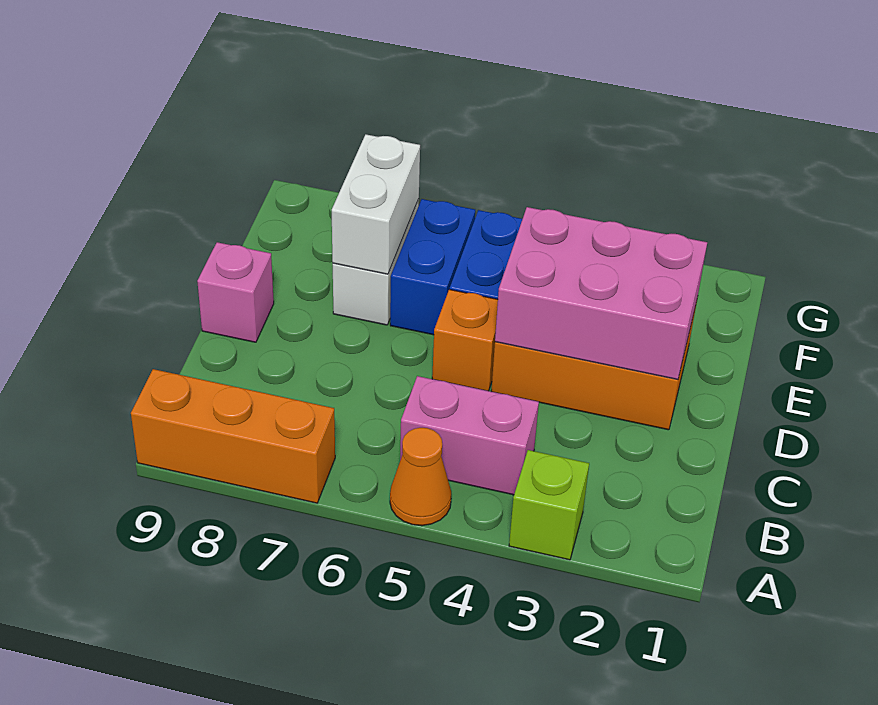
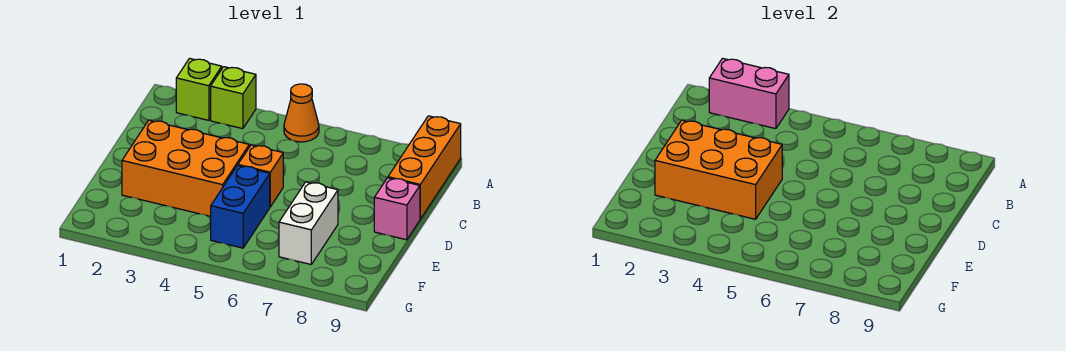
none -> lime brick A2 level 1
orange brick A7:A9 level 1 -> orange brick A9:C9 level 1
pink brick B4:B5 level 1 -> pink brick A2:A3 level 2
pink brick D2:E4 level 2 -> orange brick D2:E4 level 2
blue brick E6:F6 level 1 -> none
white brick E7:F7 level 2 -> none

